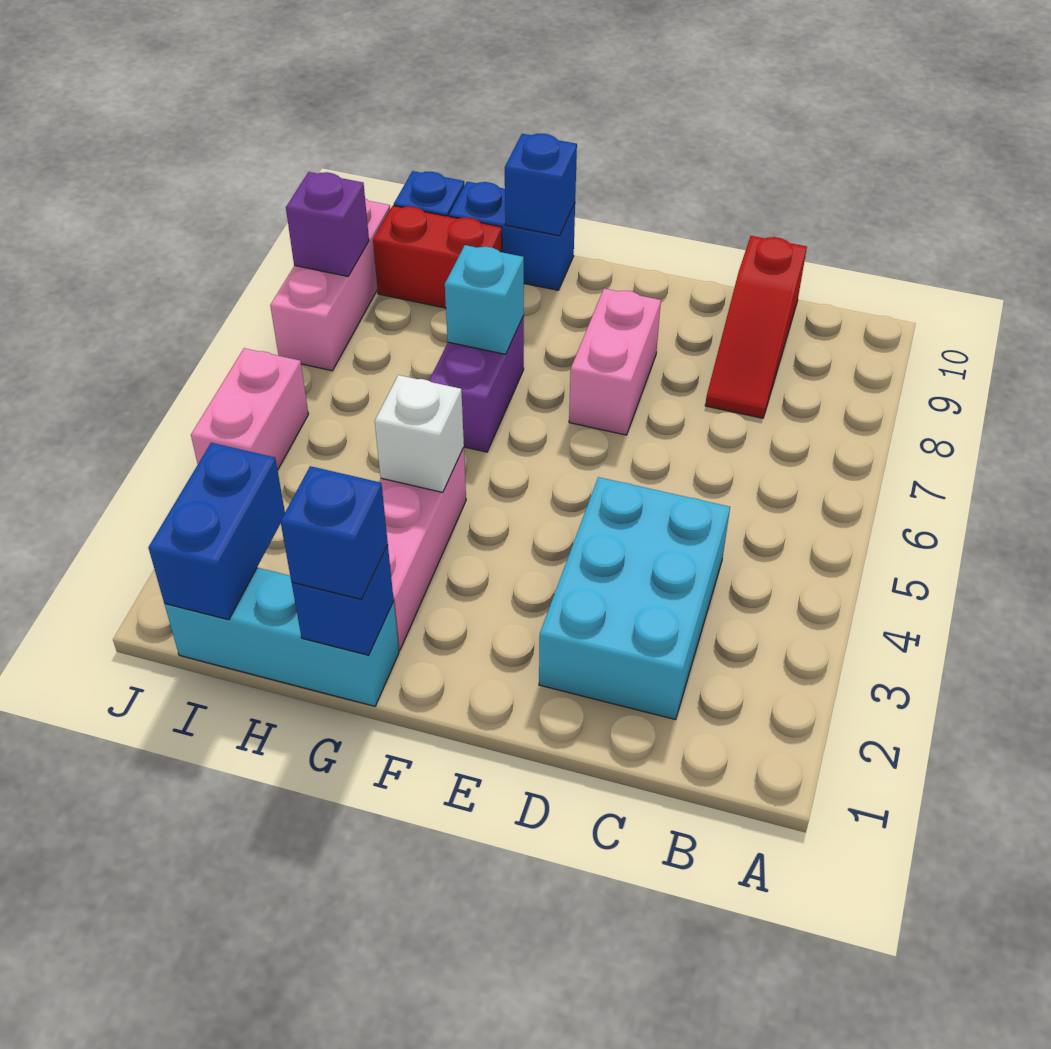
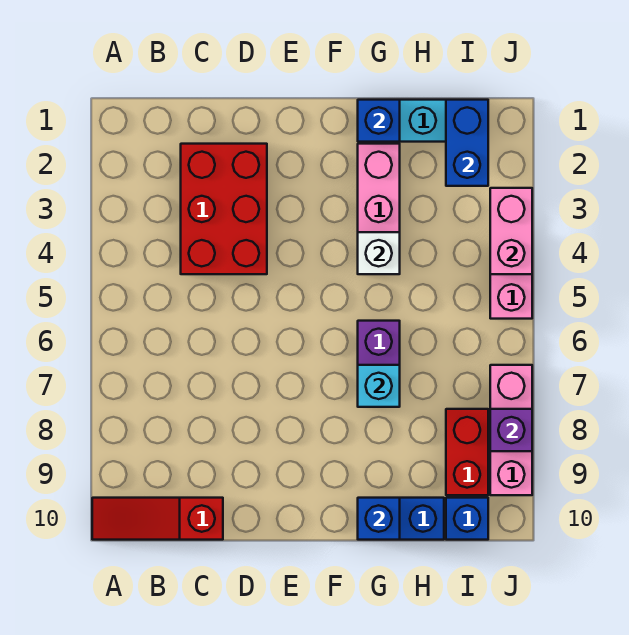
cyan brick C2:D4 level 1 -> red brick C2:D4 level 1
red slope C8:C10 level 1 top 10 -> red slope A10:C10 level 1 top C
pink brick E7:E8 level 1 -> pink brick J3:J4 level 2
blue brick G1 level 3 -> none
red brick H9:I9 level 1 -> red brick I8:I9 level 1

